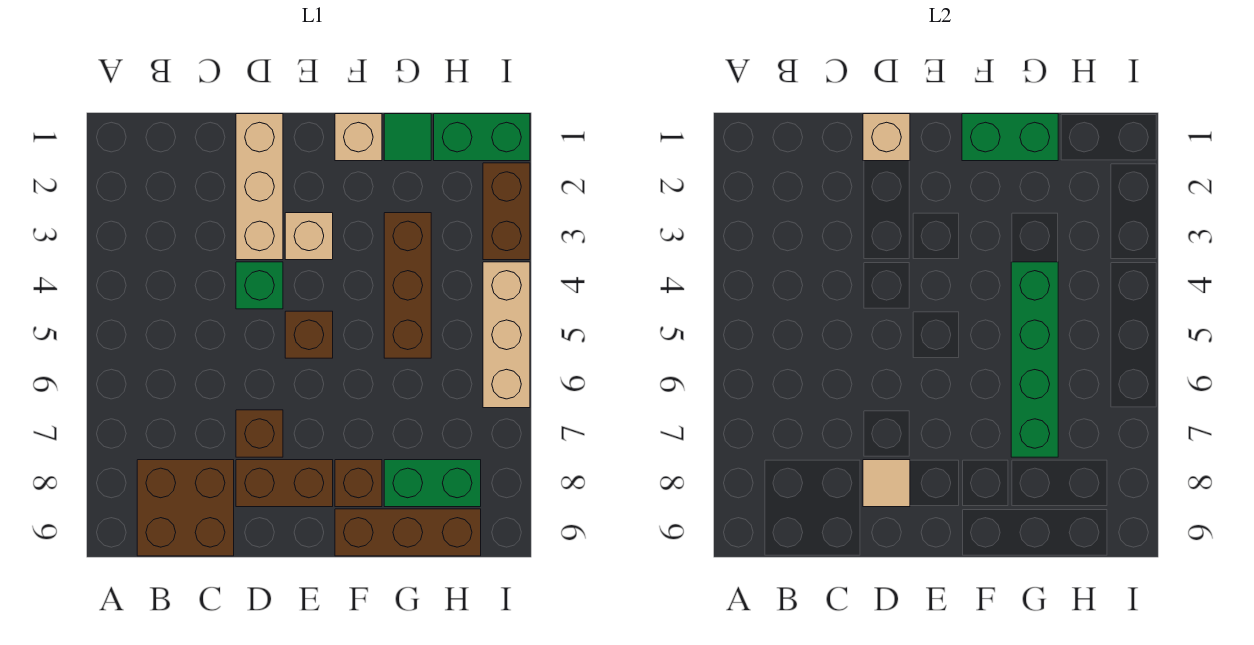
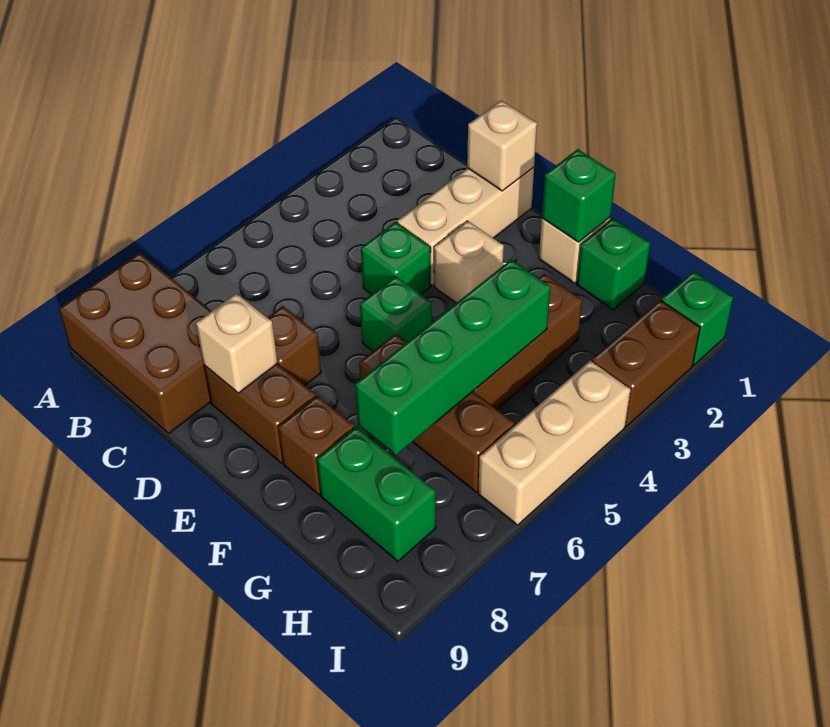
brown brick B8:C9 level 1 -> brown brick A8:C9 level 1
tan tile D8 level 2 -> tan brick D8 level 2
brown brick E5 level 1 -> green brick E5 level 1
green brick F1:G1 level 2 -> green brick F1 level 2
brown brick F9:H9 level 1 -> brown brick F6:H6 level 1
green tile G1 level 1 -> green brick G1 level 1
green brick H1:I1 level 1 -> green brick I1 level 1

